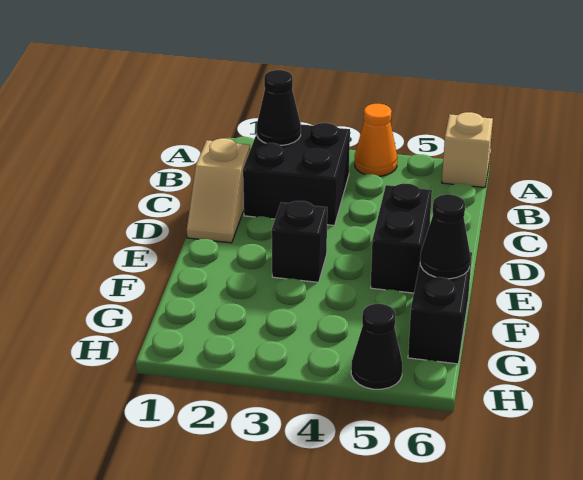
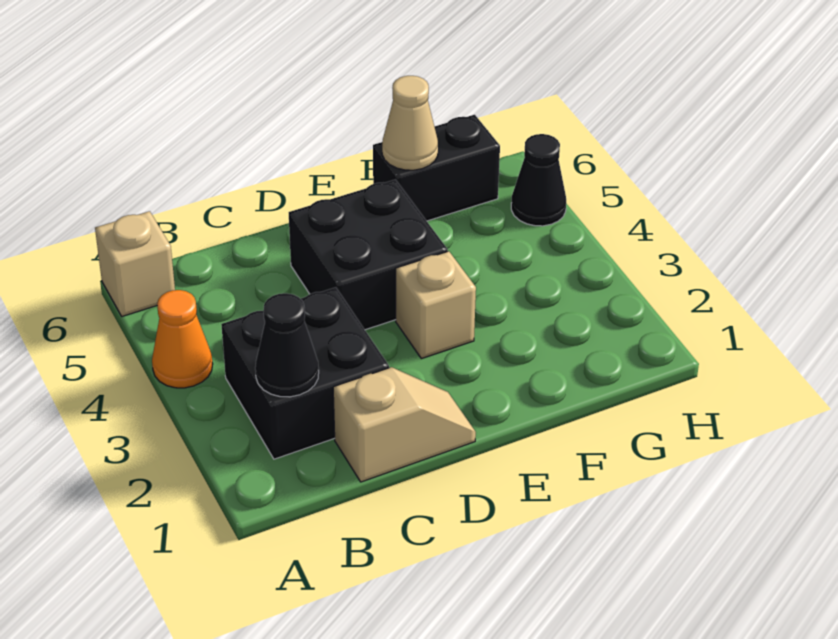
black brick D5:E5 level 1 -> black brick D4:E5 level 1
black brick E3 level 1 -> tan brick E3 level 1
black cone F6 level 2 -> tan cone F6 level 2

